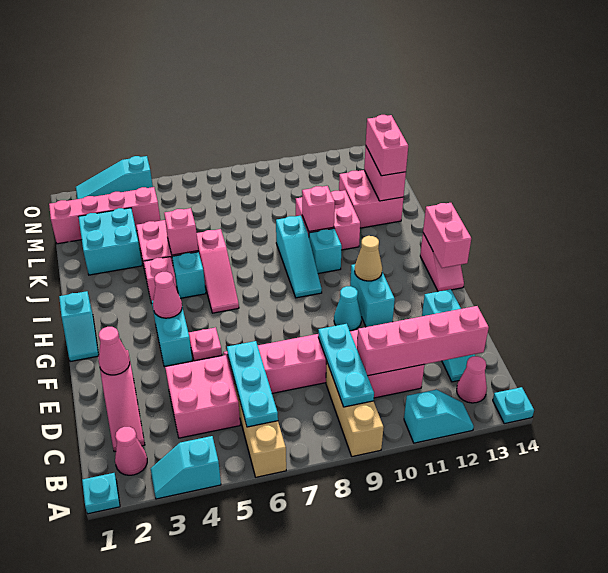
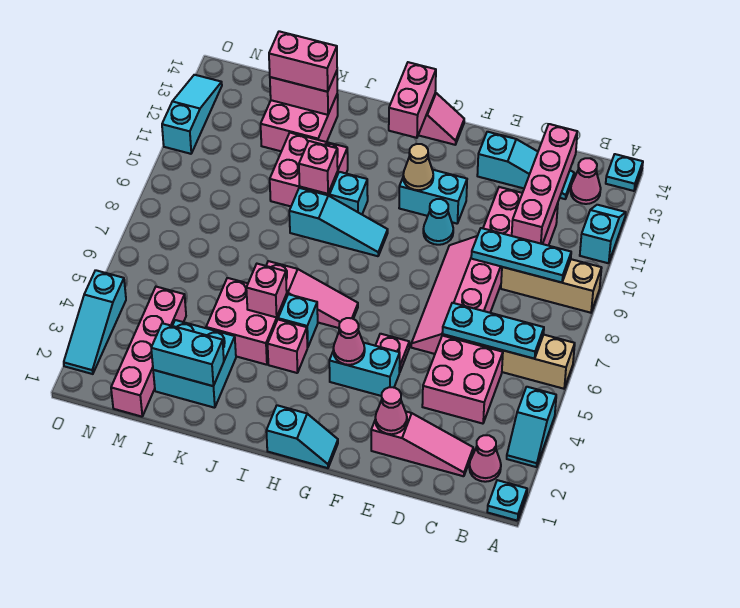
pink brick G14:H14 level 2 -> pink brick H13:H14 level 2
none -> cyan brick K2:L2 level 2
none -> cyan slope O11:O13 level 1 top 11

